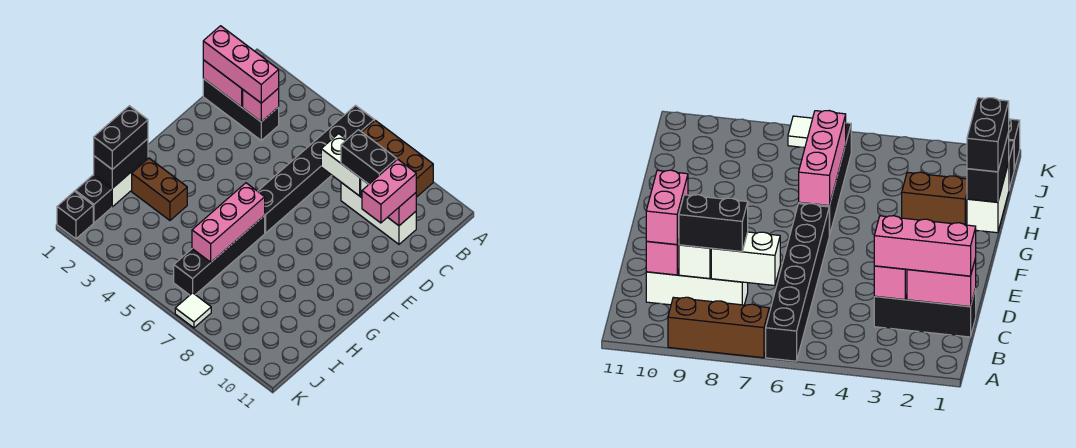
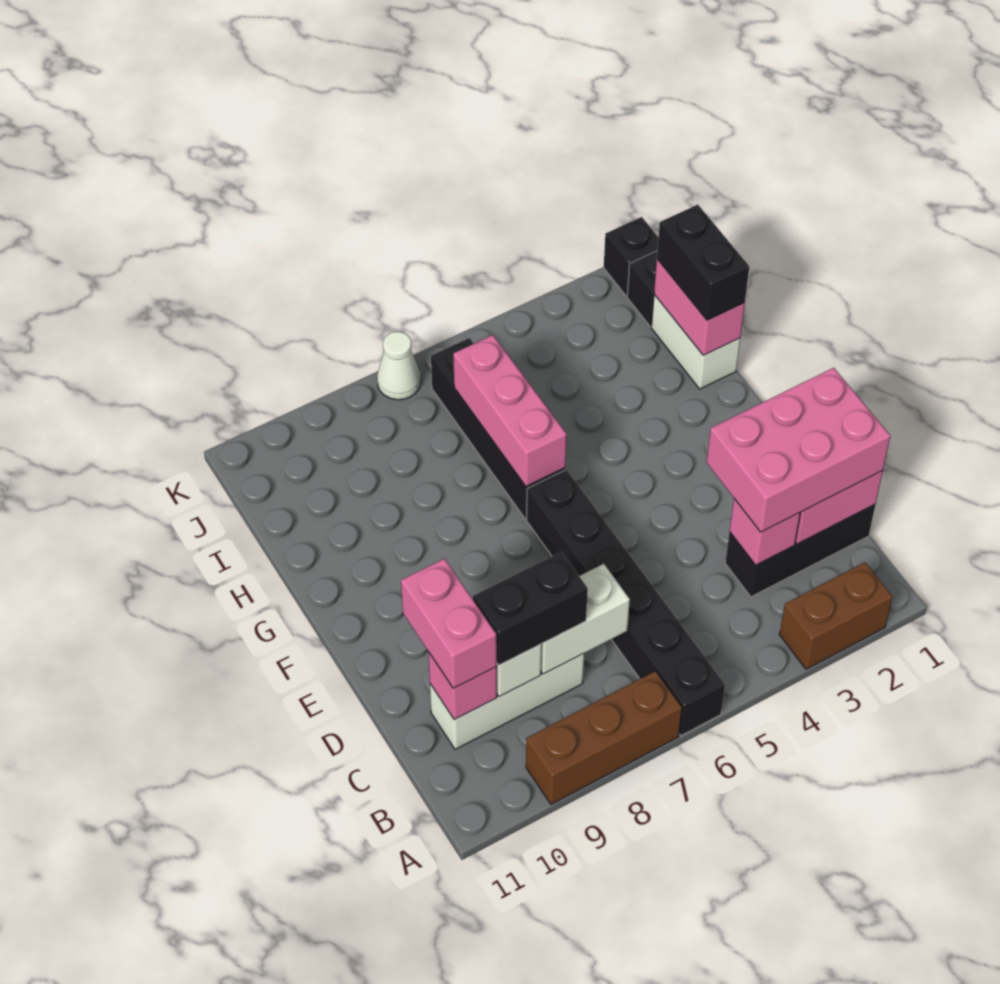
pink brick C1:C3 level 3 -> pink brick C1:D3 level 3
black brick H1:I1 level 2 -> pink brick H1:I1 level 2
brown brick H2:H3 level 1 -> brown brick A2:A3 level 1
white tile K7 level 1 -> white cone K7 level 1

